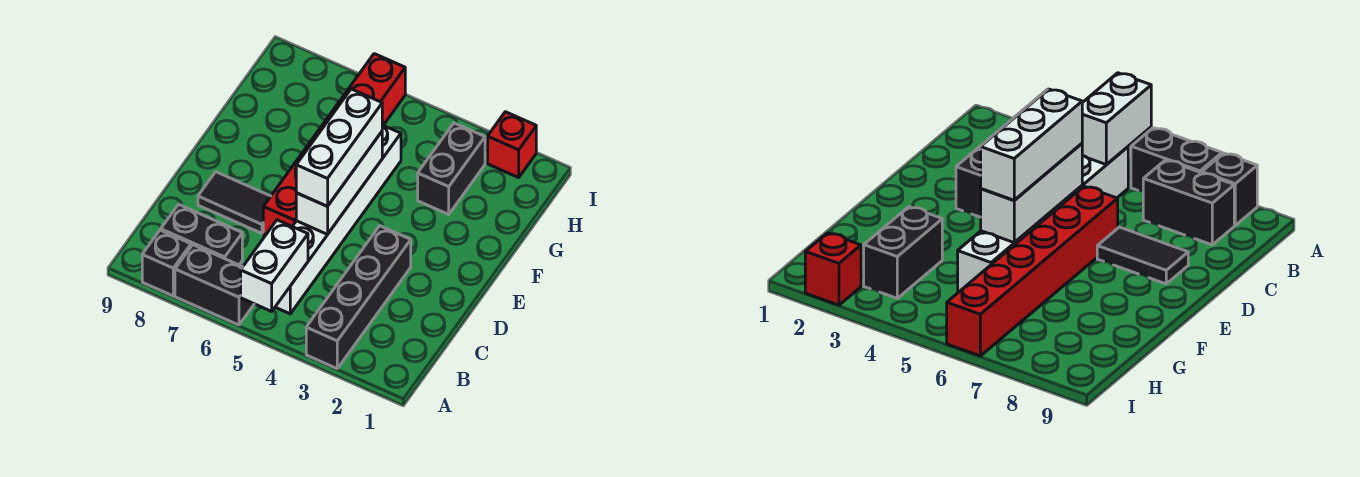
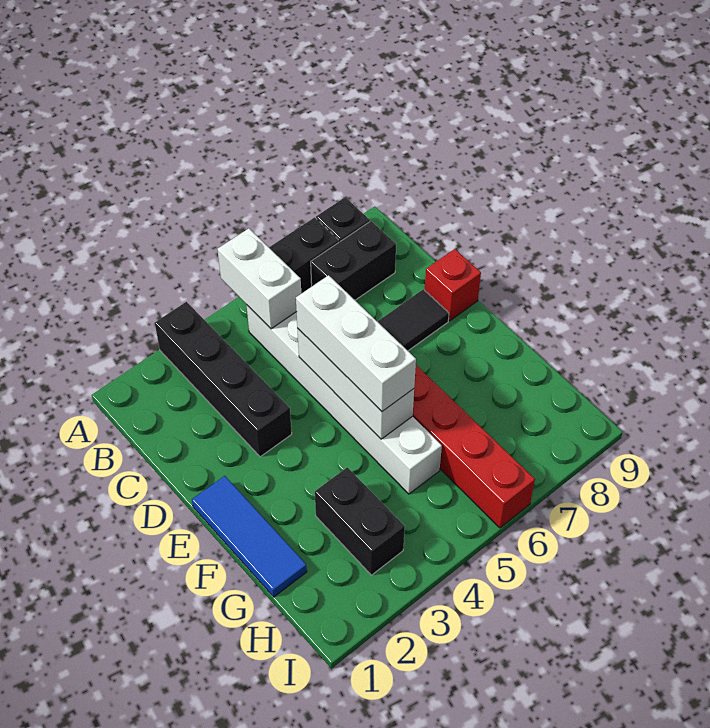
none -> blue tile E1:G1 level 1
red brick I2 level 1 -> red brick D9 level 1

